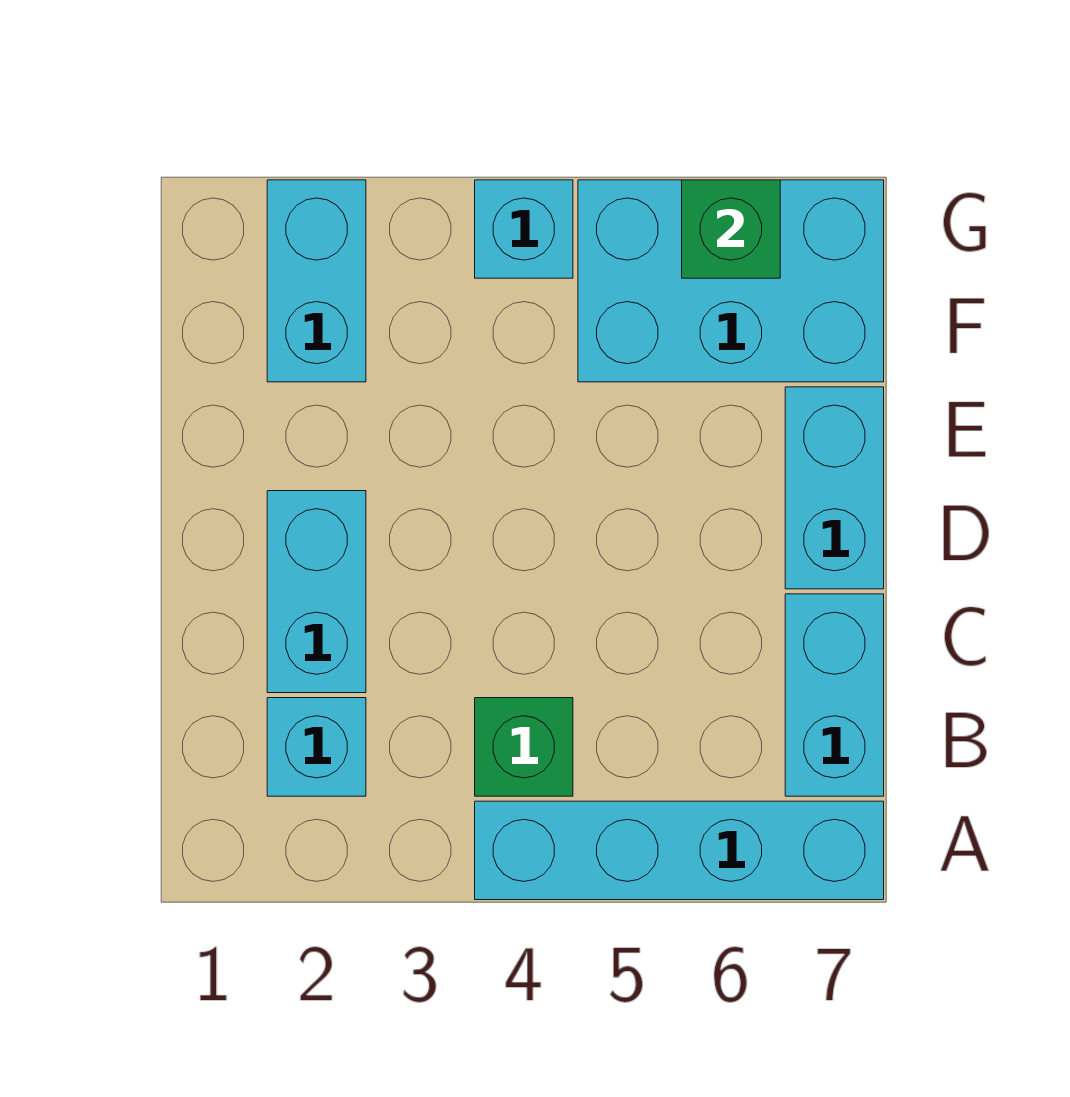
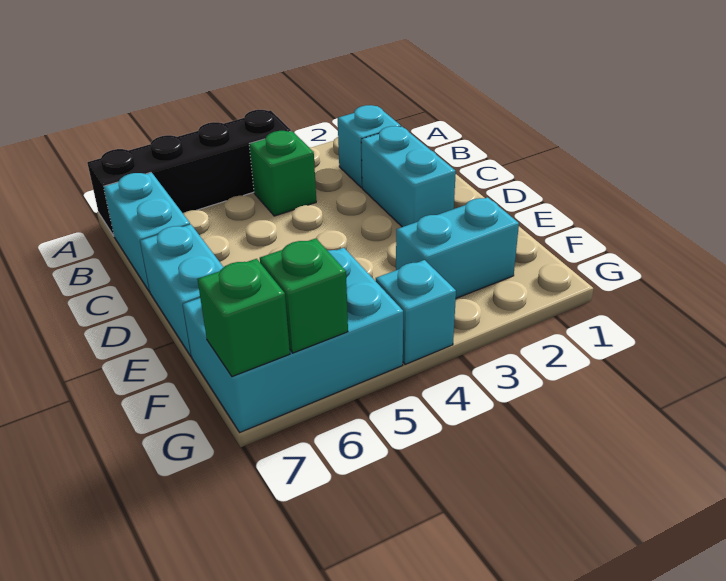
cyan brick A4:A7 level 1 -> black brick A4:A7 level 1
cyan brick F2:G2 level 1 -> cyan brick F2:F3 level 1
none -> green brick G7 level 2

